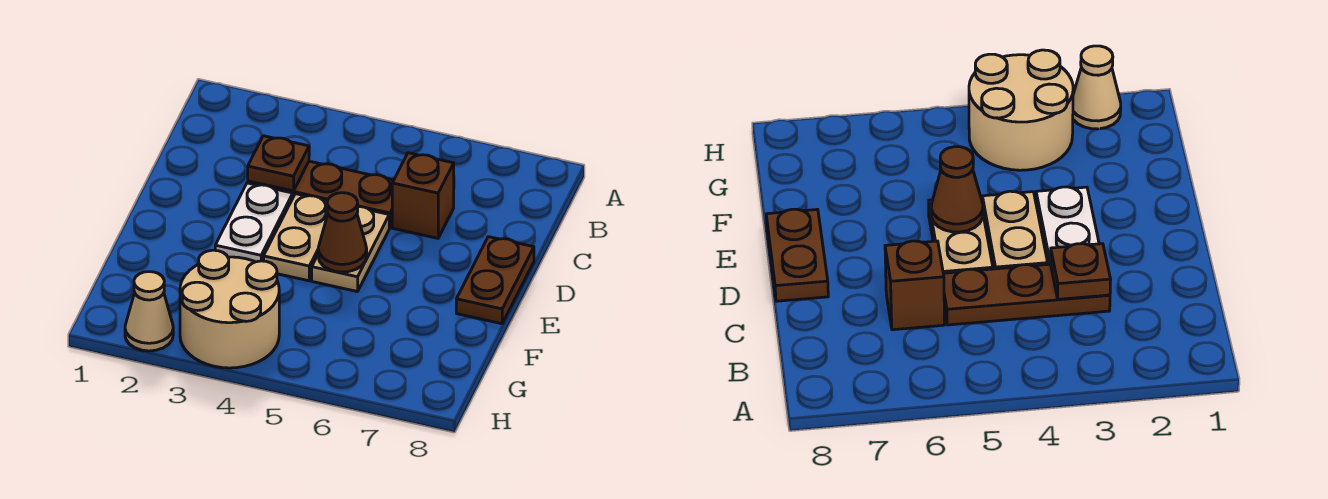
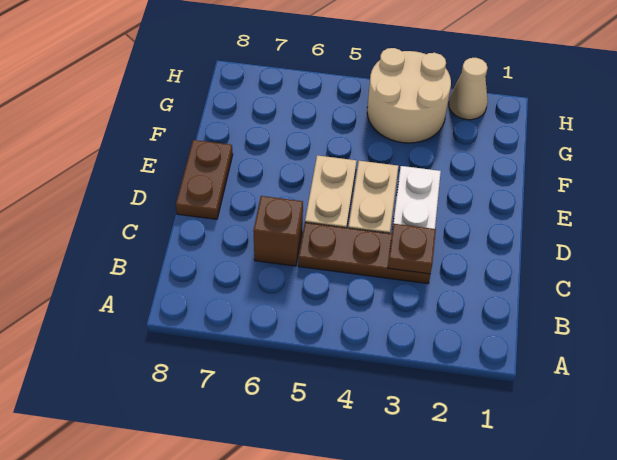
brown cone E5 level 2 -> none

